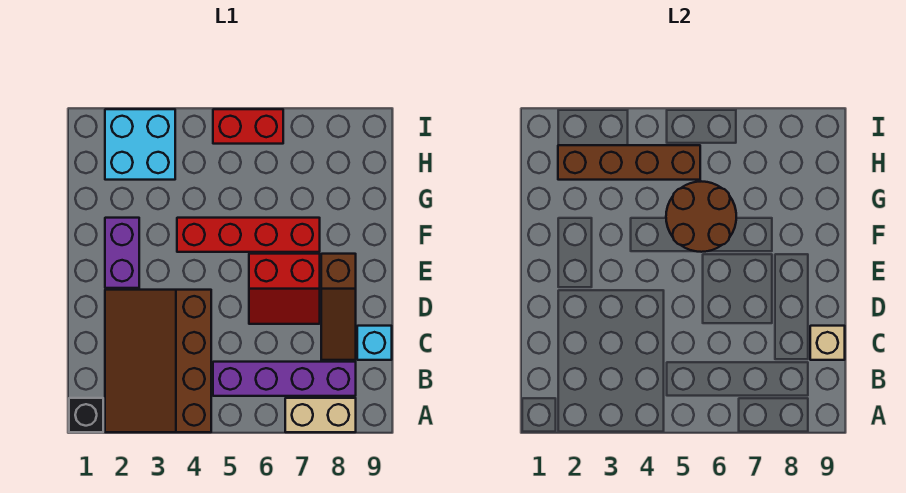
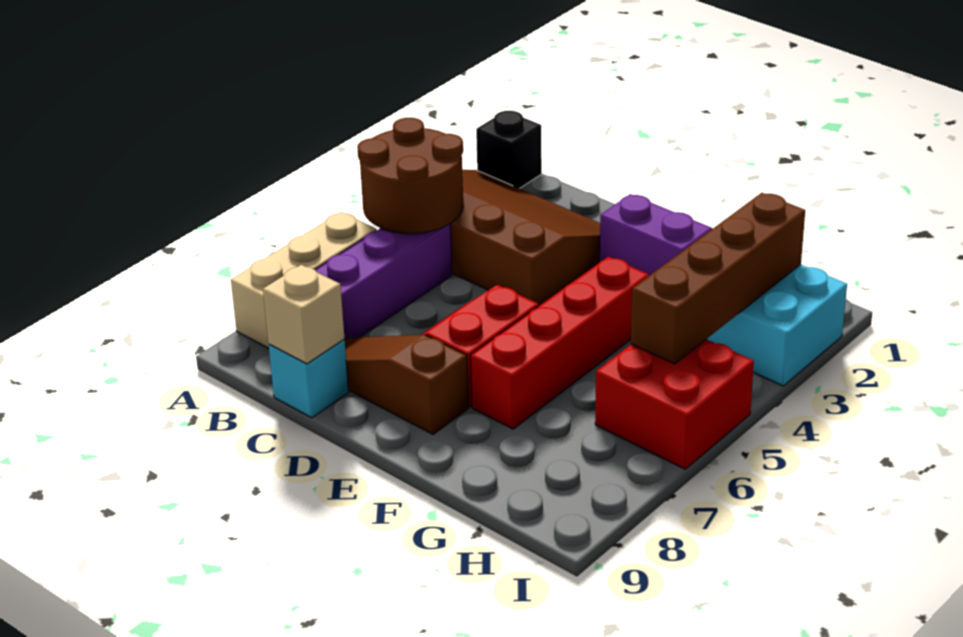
tan brick A7:A8 level 1 -> tan brick A6:A8 level 1
brown round brick F5:G6 level 2 -> brown round brick A4:B5 level 2
red brick I5:I6 level 1 -> red brick H5:I6 level 1

